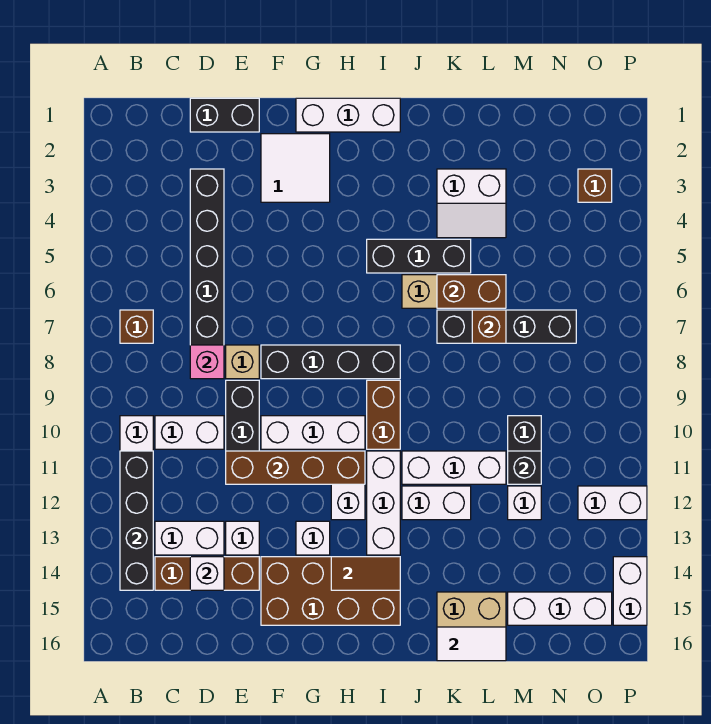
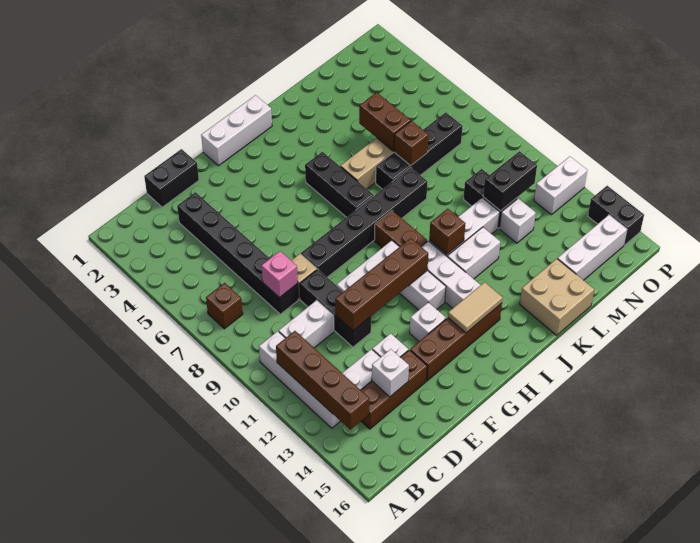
black brick B11:B14 level 2 -> brown brick B11:B14 level 2
white tile F2:G3 level 1 -> none
black brick F8:I8 level 1 -> black brick F8:K8 level 1
brown brick F14:I15 level 1 -> brown brick F14:I14 level 1
brown tile H14:I14 level 2 -> tan tile H14:I14 level 2
black brick I5:K5 level 1 -> black brick I5:I7 level 1
white slope K3:L4 level 1 top 3 -> none
brown brick K6:L6 level 2 -> brown brick L5:L6 level 2
white tile K16:L16 level 2 -> none
black brick M11 level 2 -> black brick M11:N11 level 2
brown brick O3 level 1 -> brown brick J11 level 2
white brick P14:P15 level 1 -> black brick P14:P15 level 1

